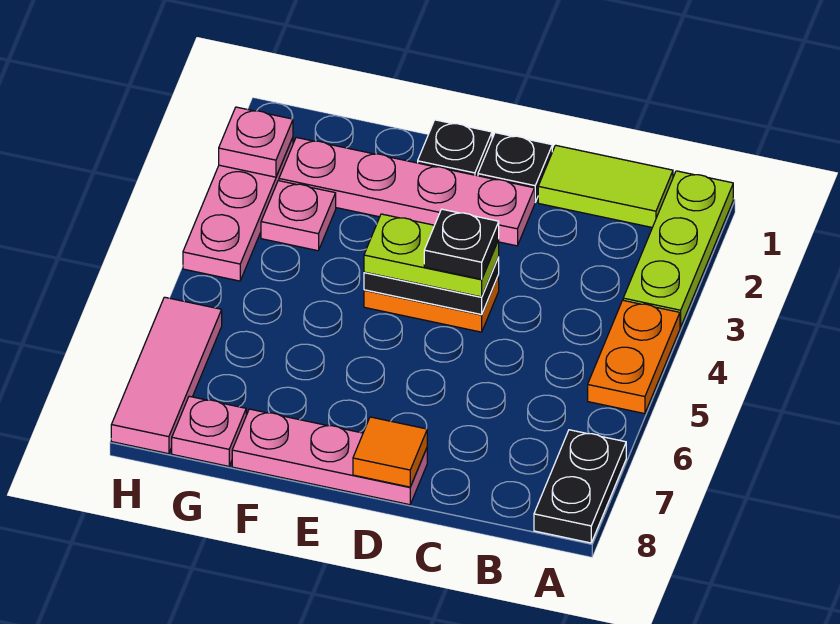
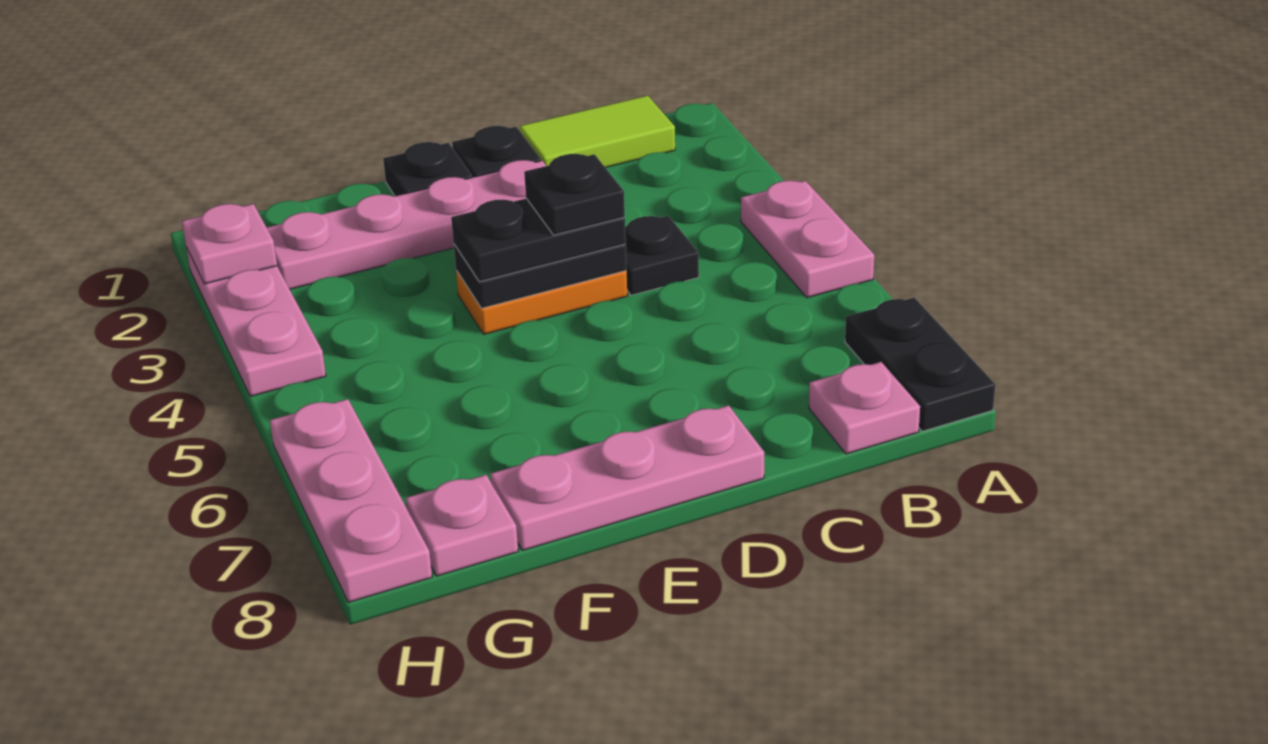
lime plate A1:A3 level 1 -> none
orange plate A4:A5 level 1 -> pink plate A4:A5 level 1
none -> black plate C4 level 1
lime plate D4:E4 level 3 -> black plate D4:E4 level 3
orange tile D8 level 2 -> none
pink plate G3 level 1 -> pink plate B8 level 1
pink tile H6:H8 level 1 -> pink plate H6:H8 level 1

